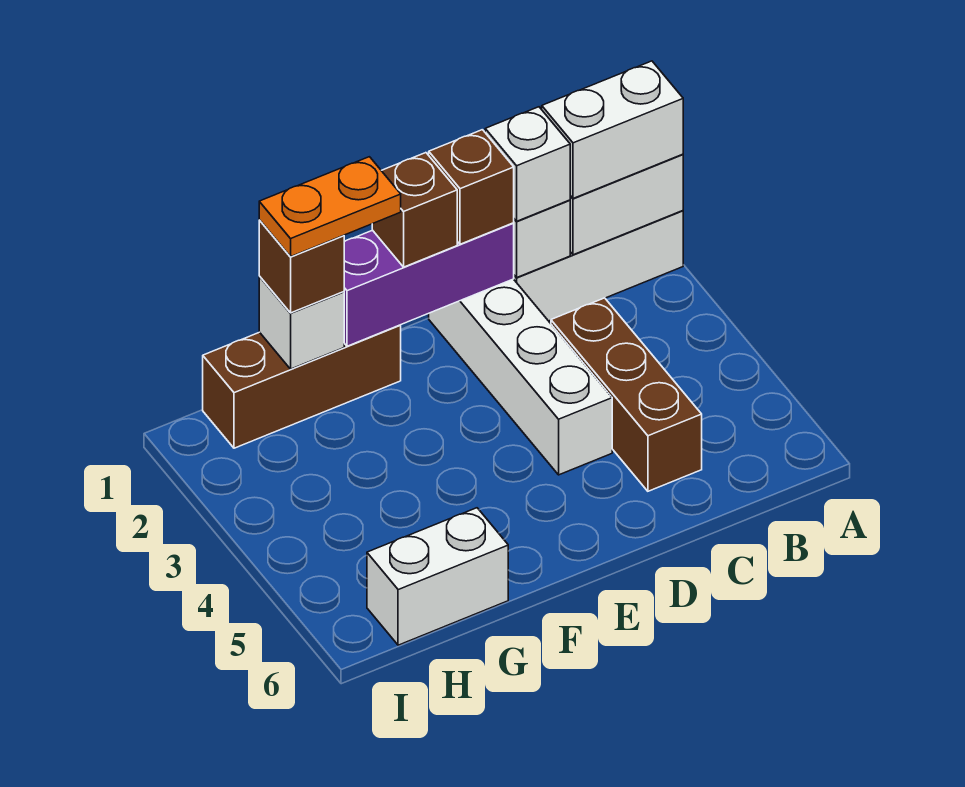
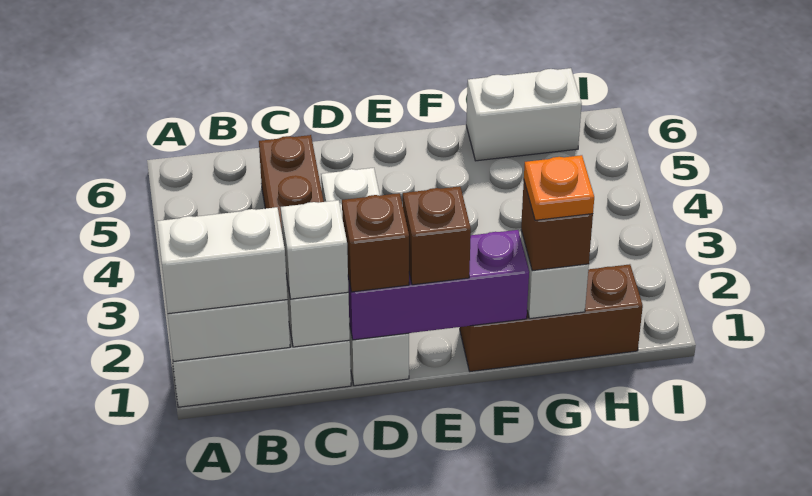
orange plate F1:G1 level 4 -> orange plate G1 level 4

